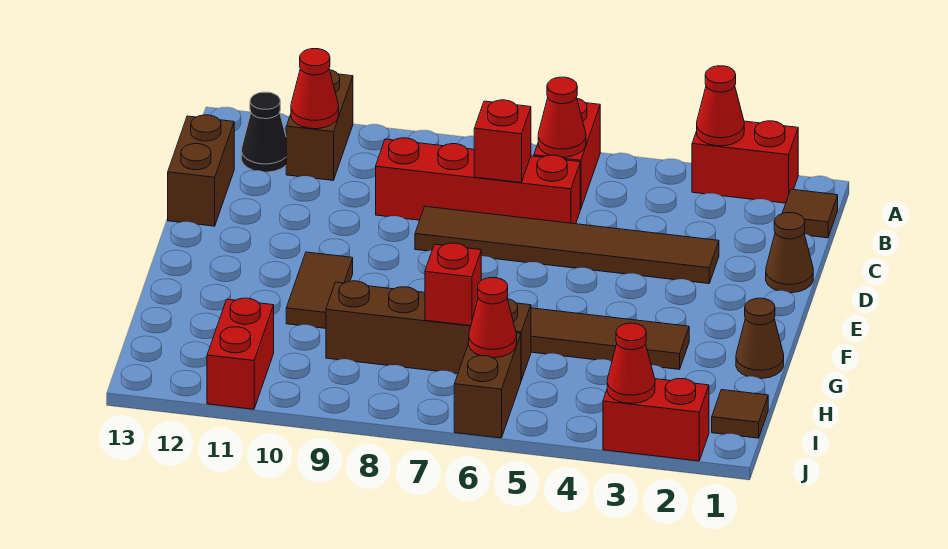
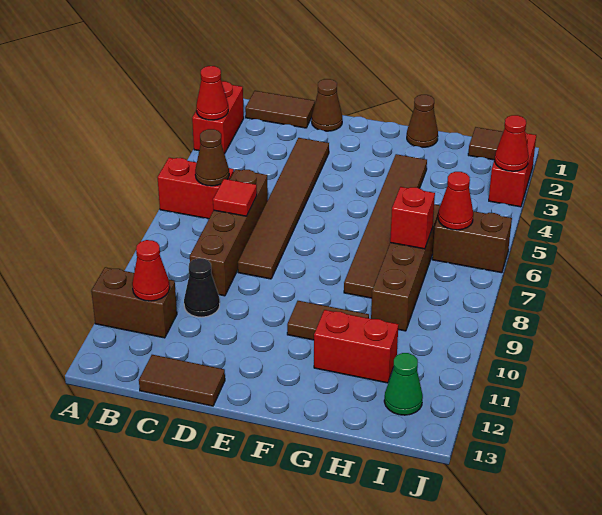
brown tile B1 level 1 -> brown tile B1:C1 level 1
red cone B6 level 2 -> brown cone B6 level 2
black cone B12 level 1 -> black cone C10 level 1
red brick C6:C9 level 1 -> brown brick C6:C9 level 1
red brick C7 level 2 -> red tile C7 level 2
brown brick C13:D13 level 1 -> brown tile C13:D13 level 1
red brick I11:J11 level 1 -> red brick G11:H11 level 1
none -> green cone I12 level 1

